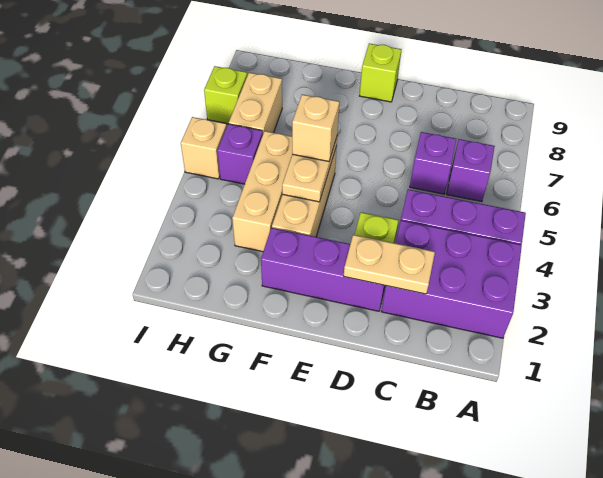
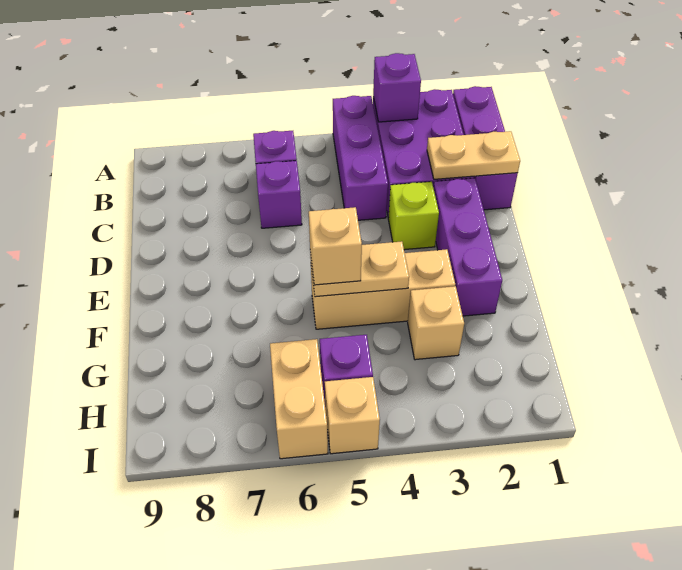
none -> purple brick A1:C1 level 1
none -> purple brick A3 level 2
tan plate C2:D2 level 2 -> tan plate C1:C2 level 2
lime brick E9 level 1 -> none
tan brick G3:G5 level 1 -> tan brick G3 level 1
tan brick H6:H7 level 1 -> tan brick H6:I6 level 1
lime brick I7 level 1 -> none

